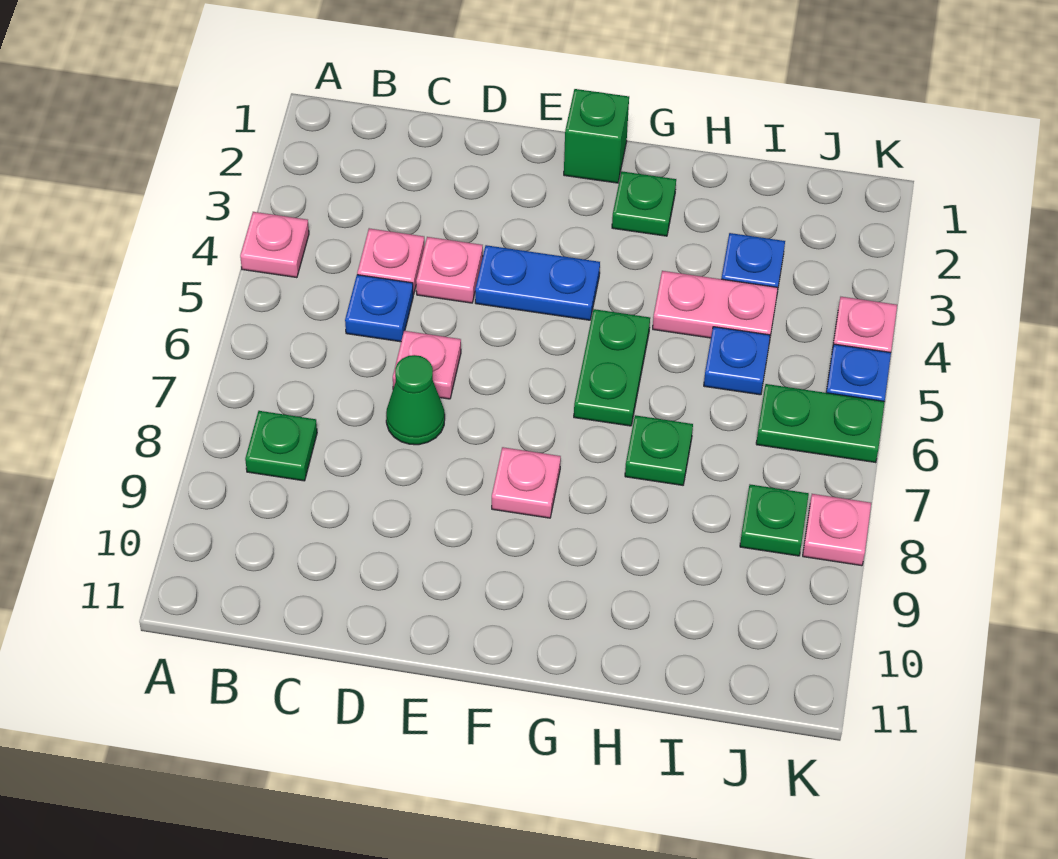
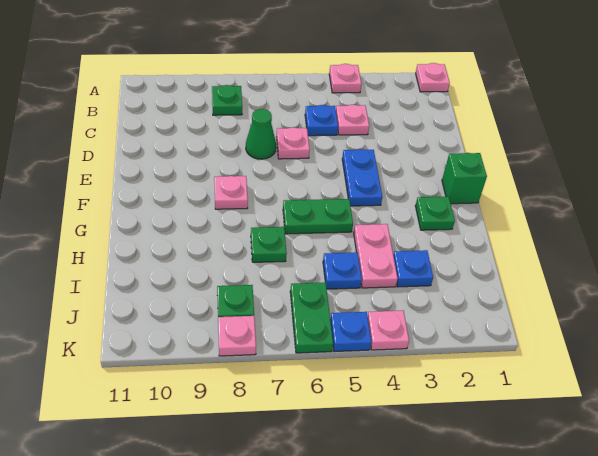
pink plate D4 level 1 -> pink plate A1 level 1

